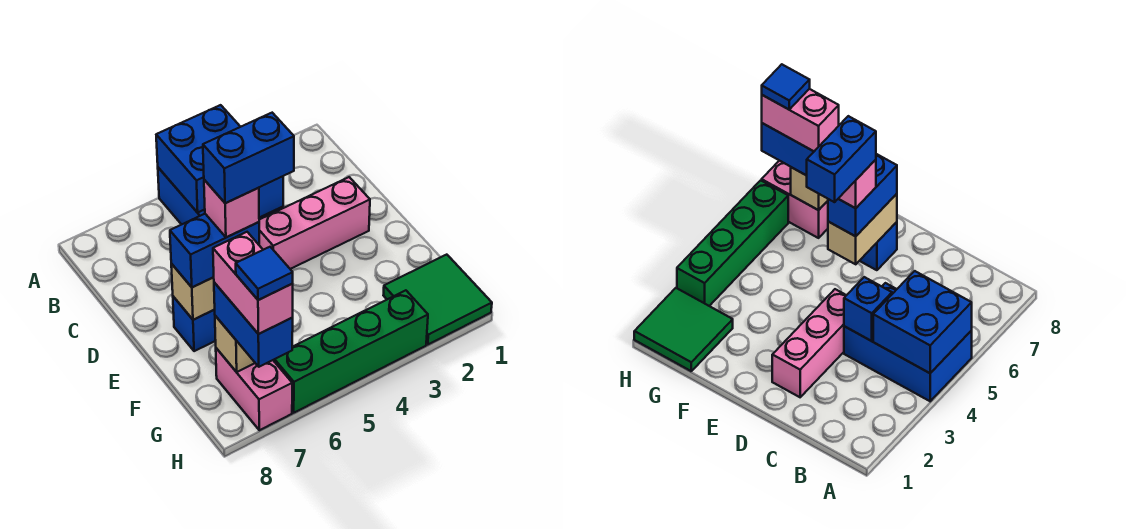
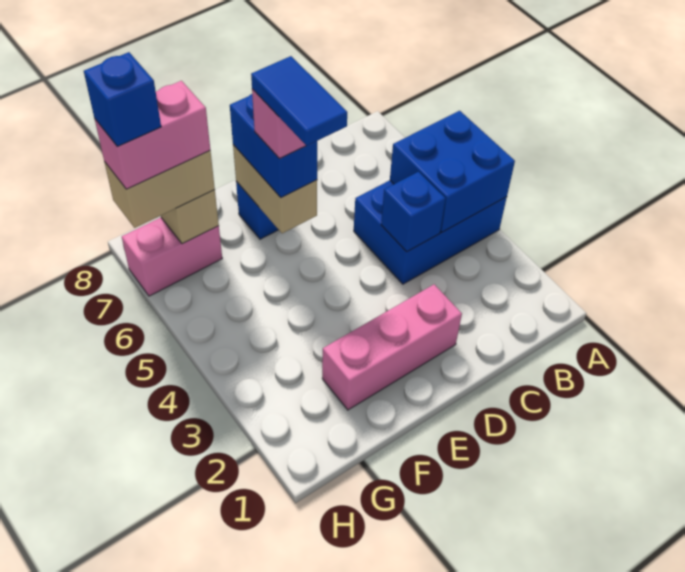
pink brick D2:D4 level 1 -> pink brick D2:F2 level 1
blue brick E5:E6 level 5 -> blue tile E5:E6 level 5
green tile G1:H2 level 1 -> none
blue brick G7:H7 level 3 -> tan brick G7:H7 level 3
green brick H3:H6 level 1 -> none
blue tile H7 level 5 -> blue brick H7 level 5

